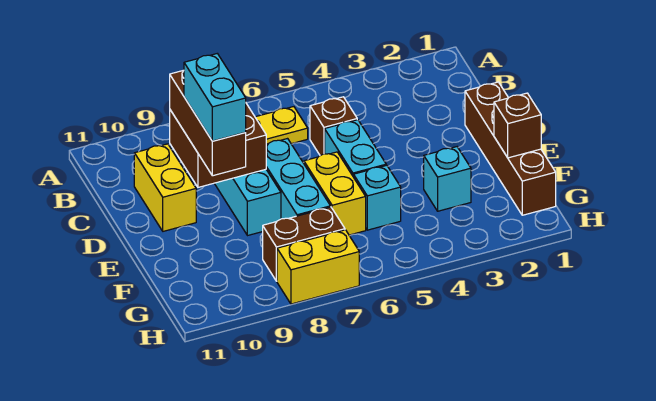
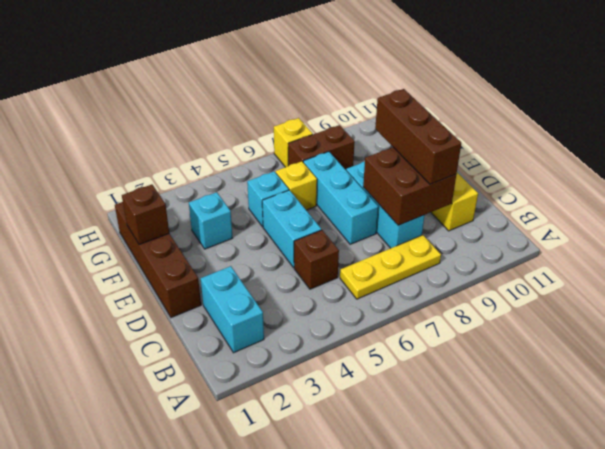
cyan brick D9:E9 level 4 -> cyan brick B2:C2 level 1
yellow brick E6:F6 level 1 -> yellow brick F6 level 1
yellow brick H7:H8 level 1 -> yellow brick H7 level 1

